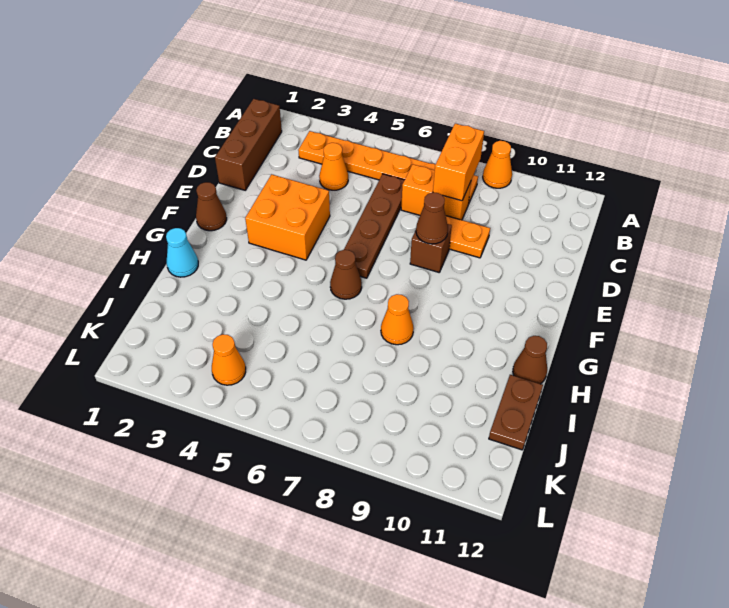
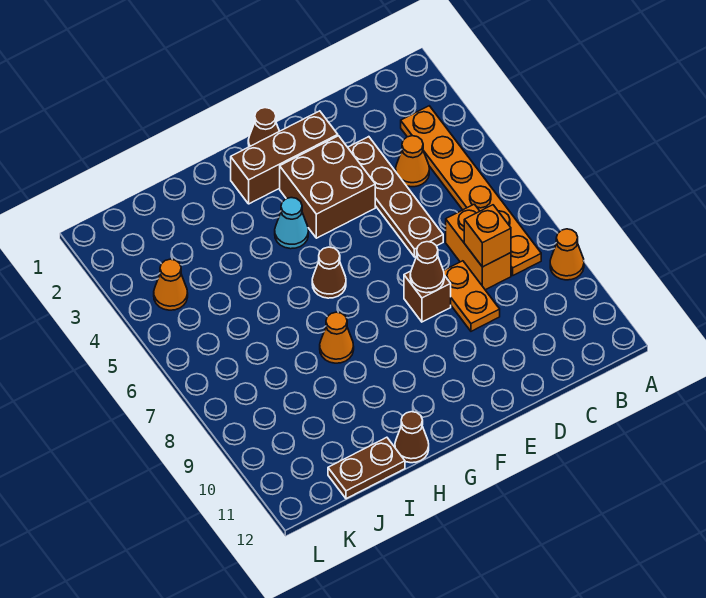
brown brick B1:D1 level 1 -> brown brick E2:G2 level 1
orange brick B8:C8 level 2 -> orange brick C8 level 2
brown plate C6:F6 level 1 -> brown plate D3:D6 level 1
orange brick E3:F4 level 1 -> brown brick E3:F4 level 1
cyan cone H1 level 1 -> cyan cone G4 level 1

